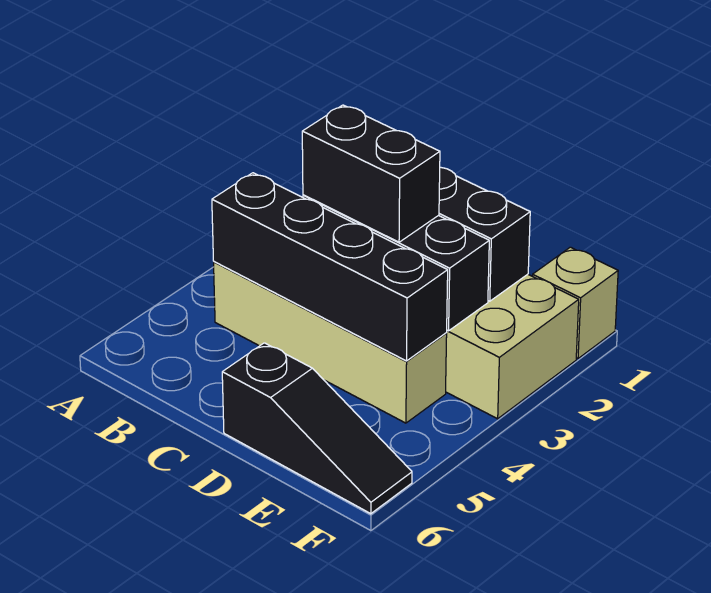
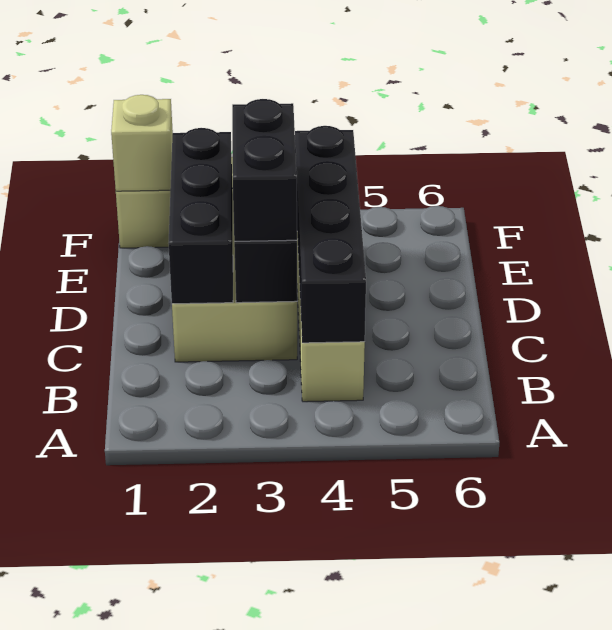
black slope D6:F6 level 1 top D -> none
none -> tan brick F1 level 2

